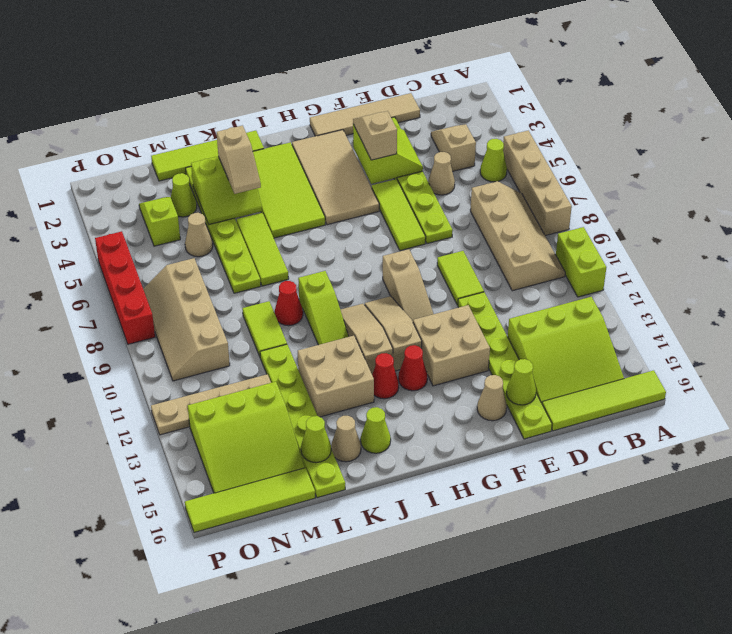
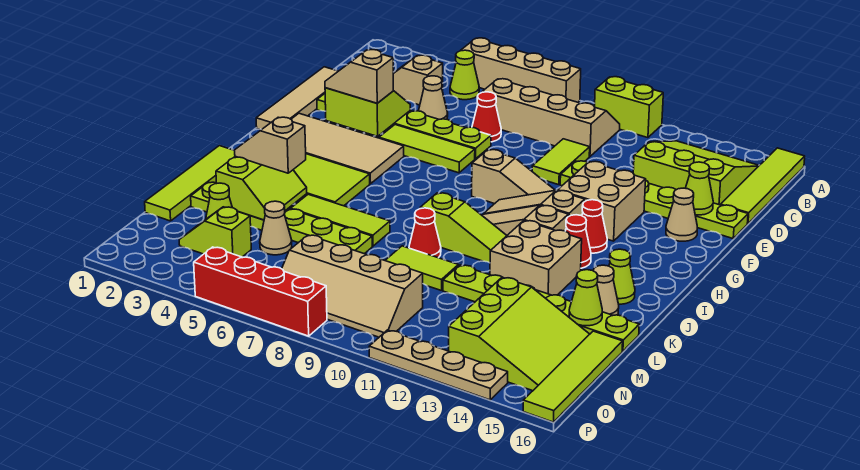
lime slope B13:D15 level 1 top 13 -> lime slope B13:D15 level 1 top D
none -> red cone D7 level 1
lime tile E9:E10 level 1 -> lime tile D10:E10 level 1
tan slope K3:K4 level 3 top 3 -> tan slope K3:K4 level 3 top 4
tan plate M12:P12 level 1 -> tan plate P11:P14 level 1

